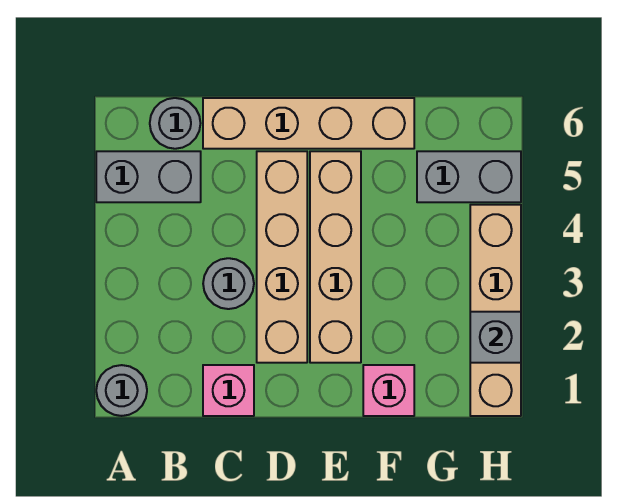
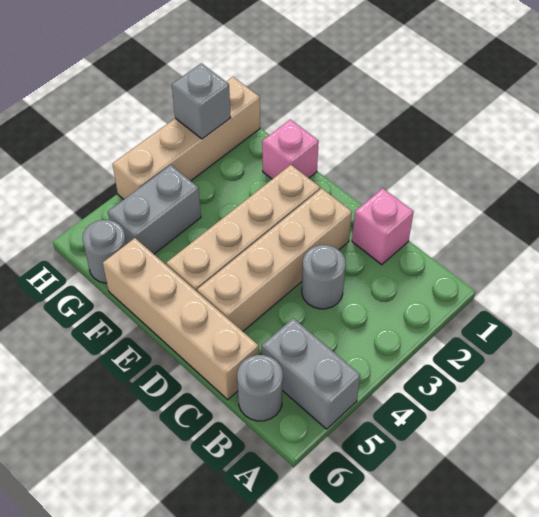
grey round brick A1 level 1 -> grey round brick G6 level 1
grey brick G5:H5 level 1 -> grey brick G4:G5 level 1

